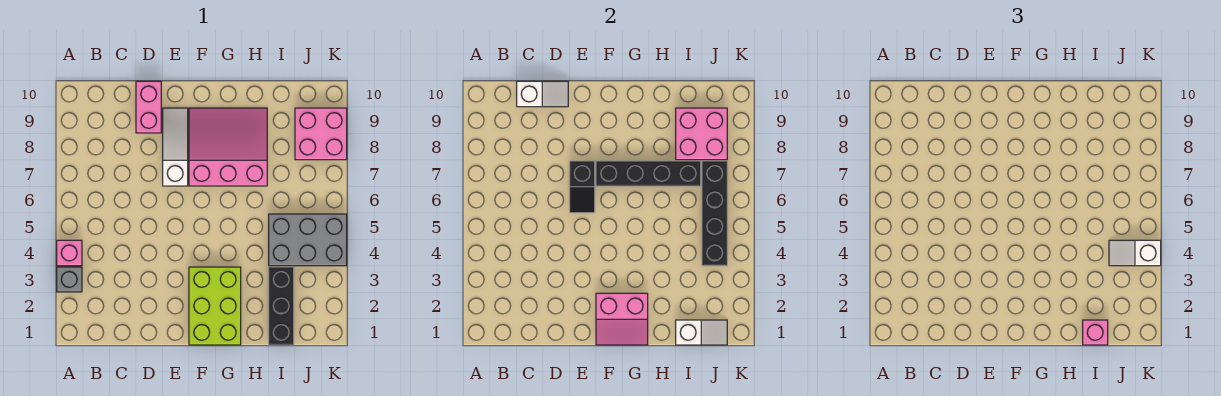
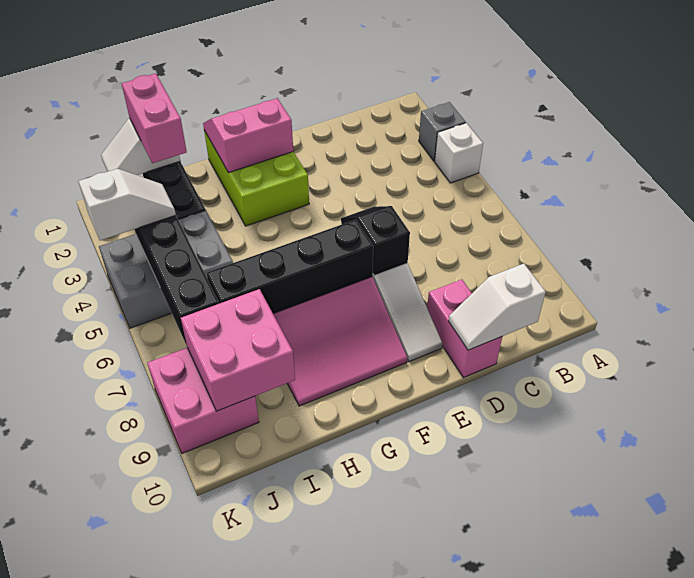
pink brick A4 level 1 -> white brick A4 level 1
pink brick I1 level 3 -> pink brick I1:I2 level 3

